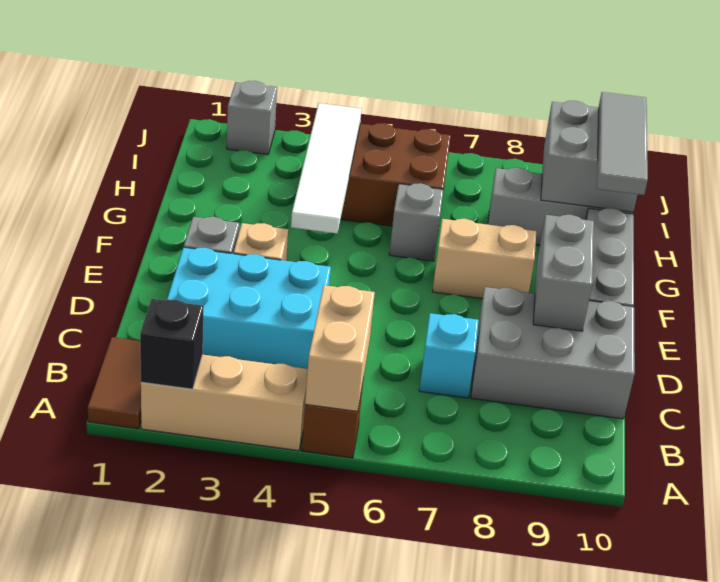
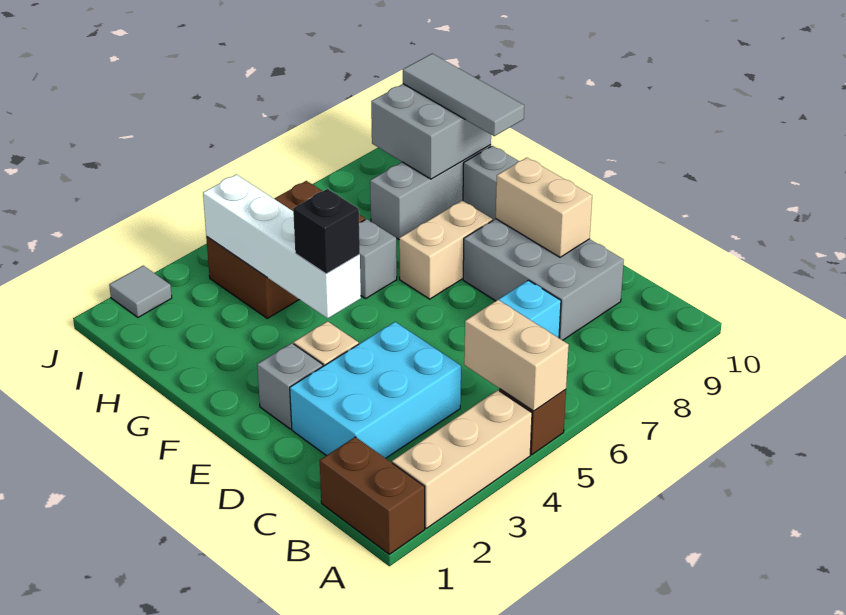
brown tile A1:B1 level 1 -> brown brick A1:B1 level 1
black brick A2 level 2 -> black brick F4 level 3
grey brick C8:D10 level 1 -> grey brick C8:E9 level 1
grey brick D9:E9 level 2 -> tan brick D9:E9 level 2
white tile F4:I4 level 2 -> white brick F4:I4 level 2
grey brick J2 level 1 -> grey tile J2 level 1

